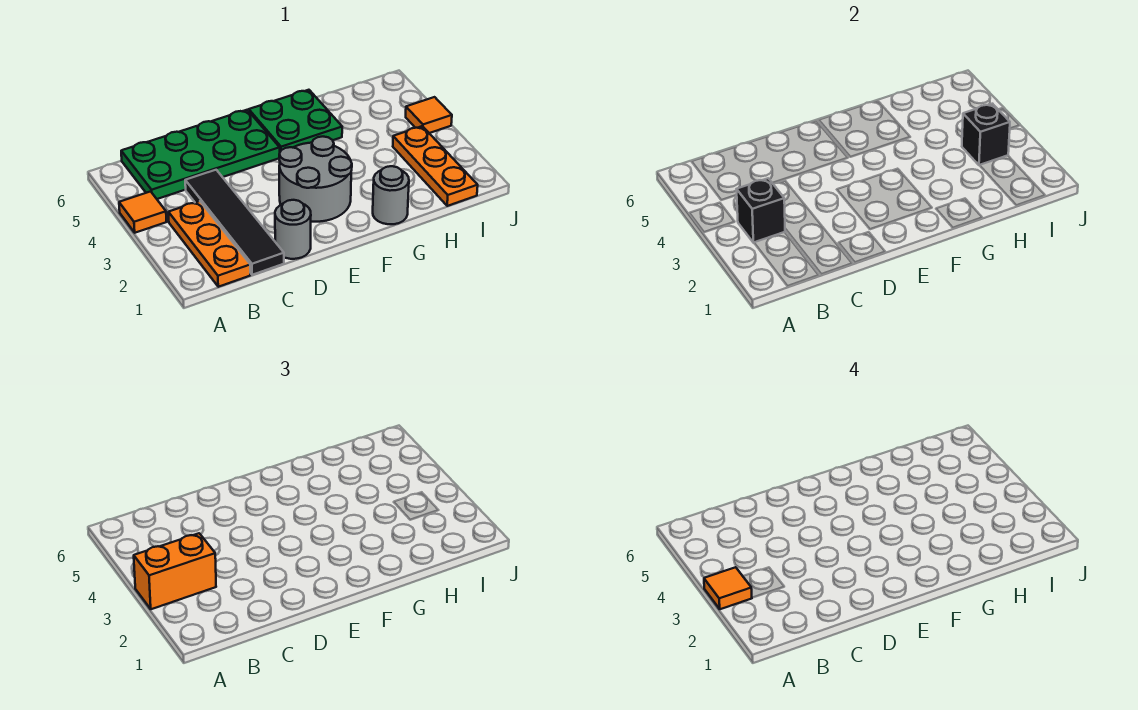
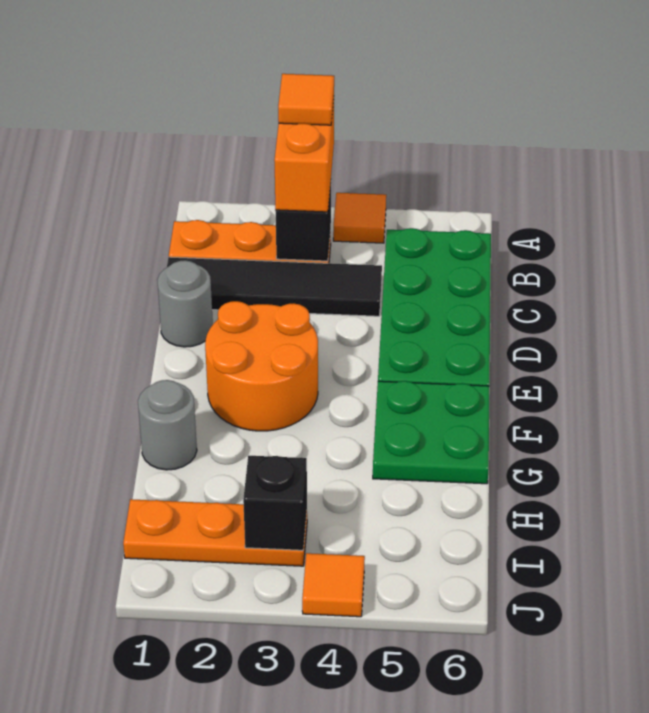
grey round brick E2:F3 level 1 -> orange round brick E2:F3 level 1

